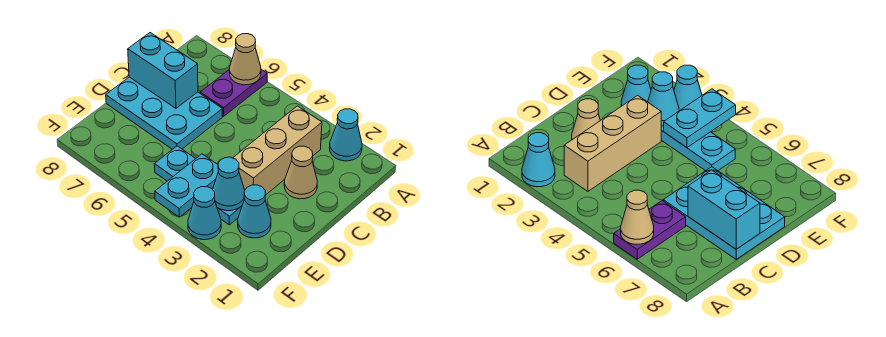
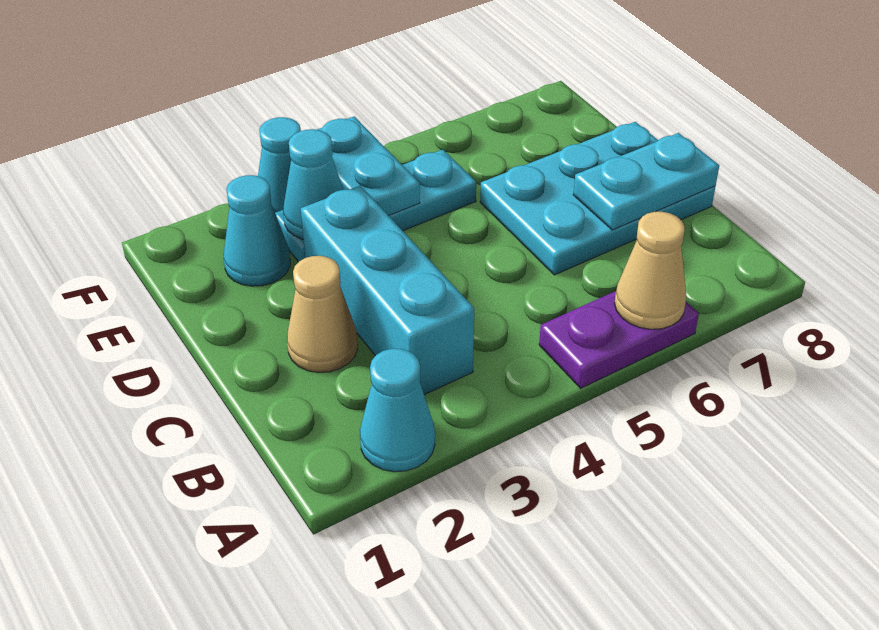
purple plate A6:B6 level 1 -> purple plate A5:A6 level 1
tan brick B3:D3 level 1 -> cyan brick B3:D3 level 1
cyan brick C7:C8 level 2 -> cyan plate C7:C8 level 2

